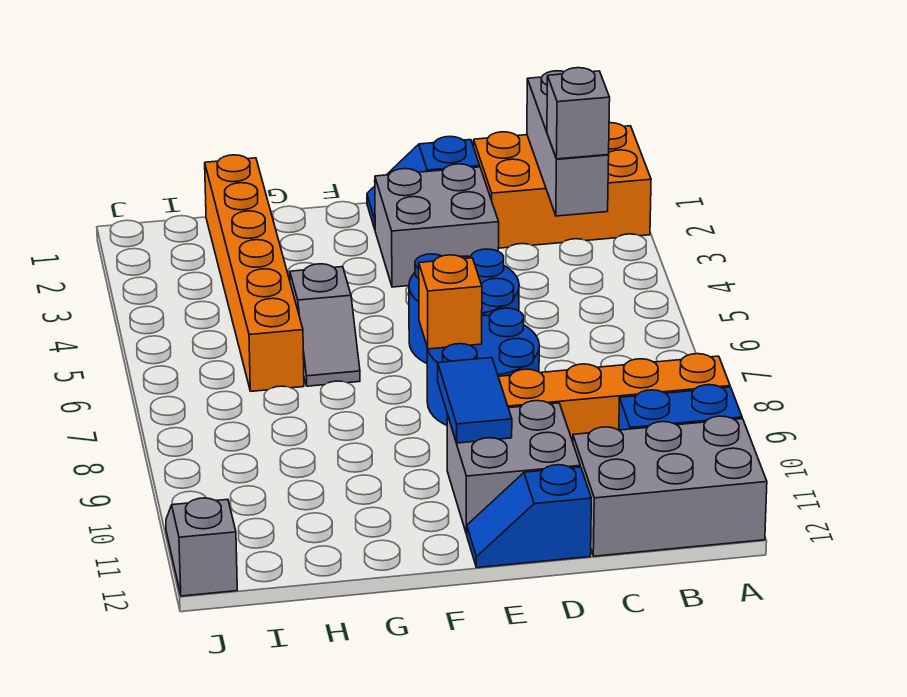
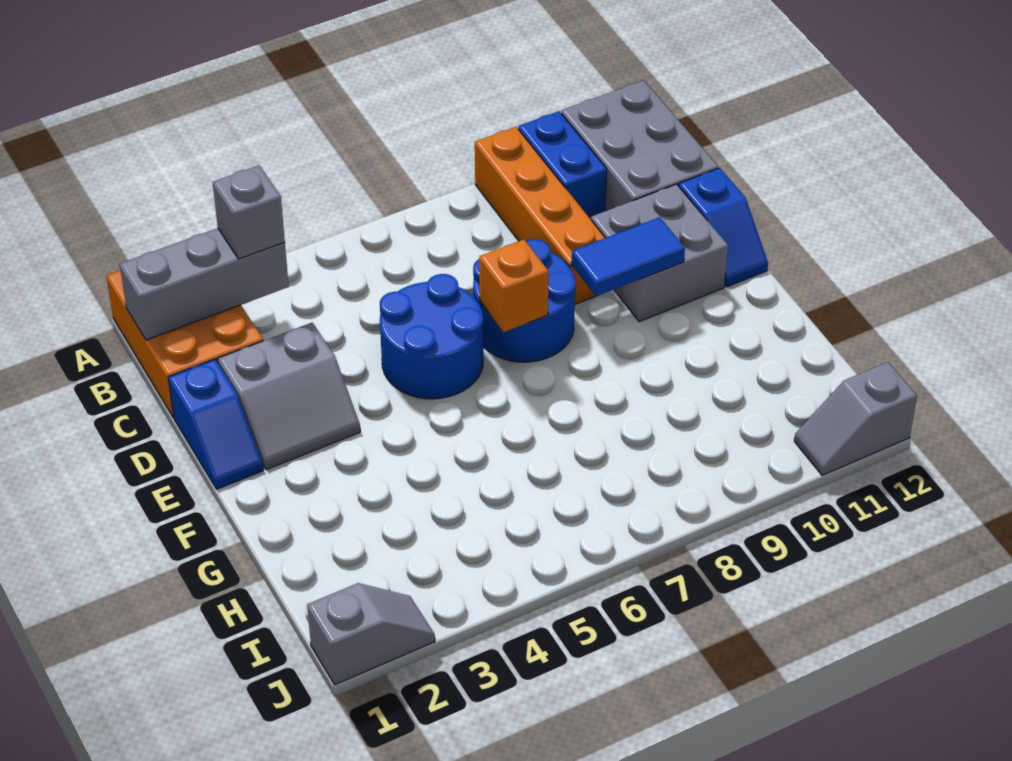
grey brick D2:E3 level 1 -> grey slope D2:E3 level 1 top D
grey slope G5:G6 level 1 top 5 -> grey slope J1:J2 level 1 top 1
orange brick H1:H6 level 1 -> none

